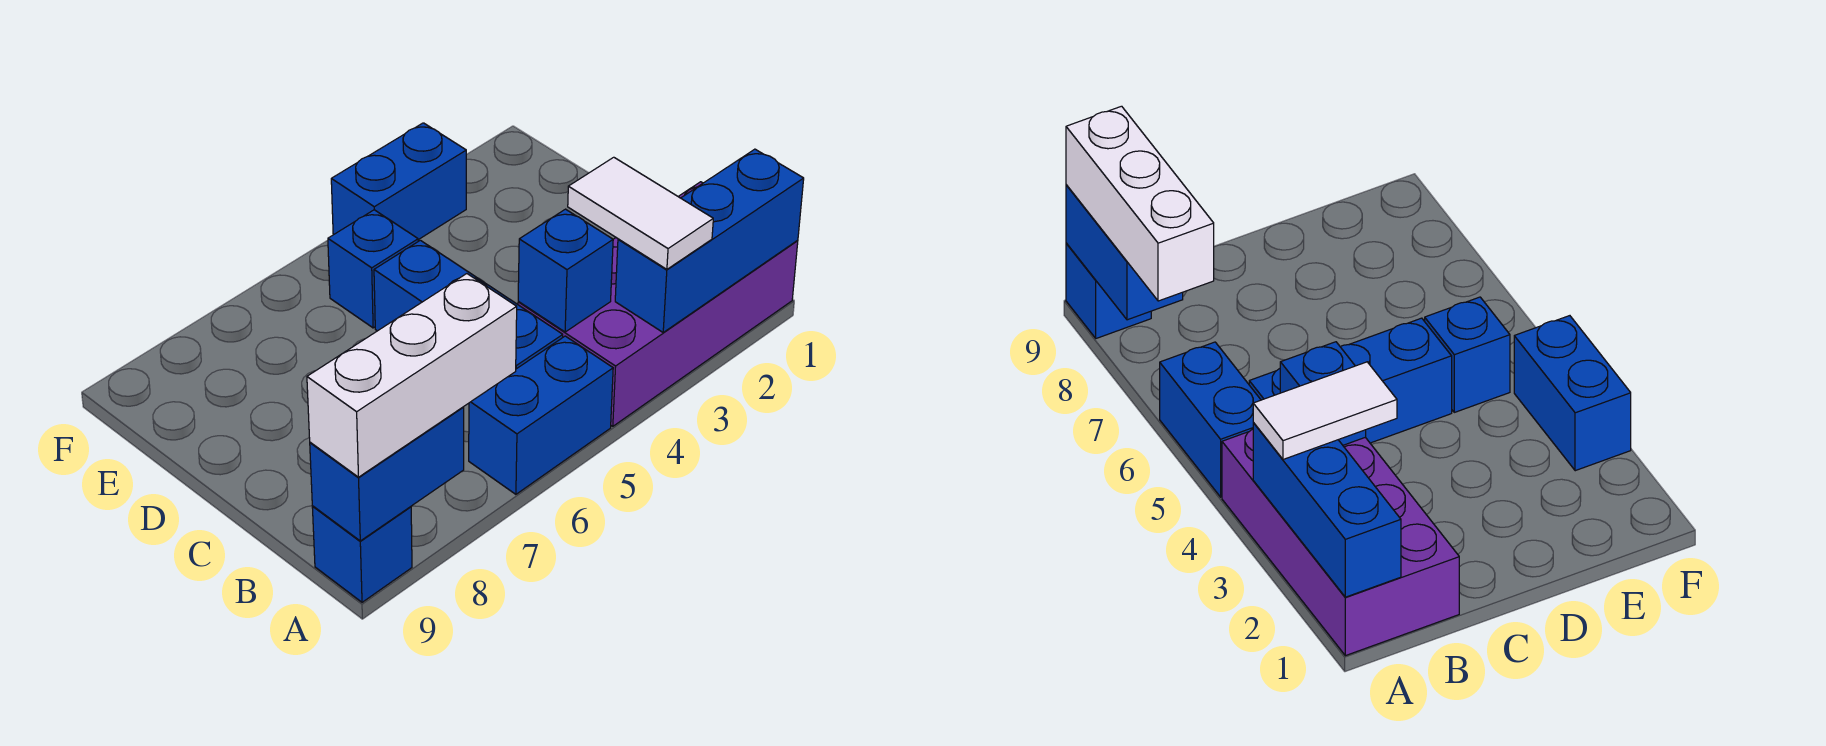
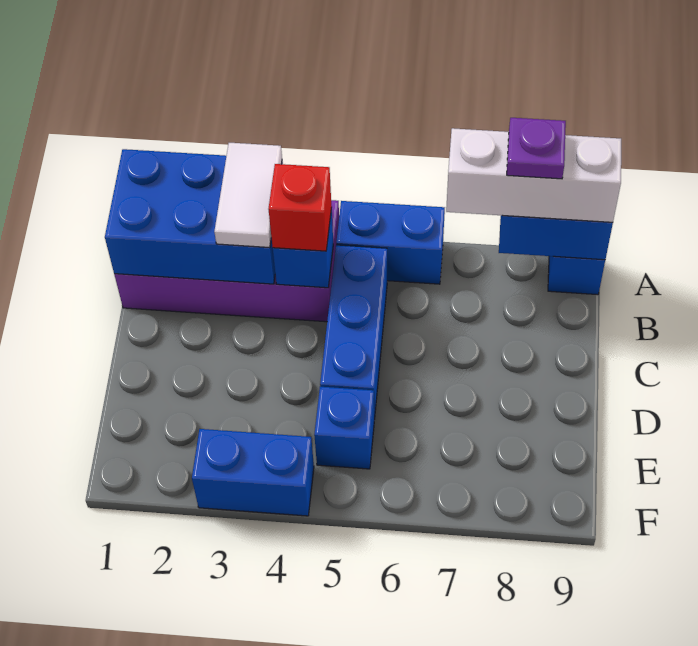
blue brick A1:A3 level 2 -> blue brick A1:B3 level 2
none -> purple plate A8 level 4
none -> red brick B4 level 3

